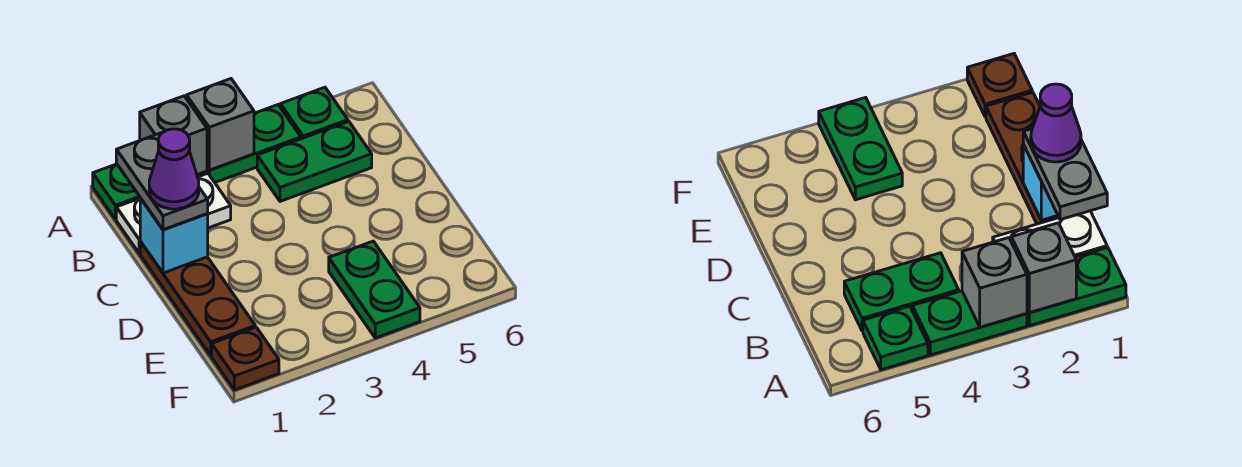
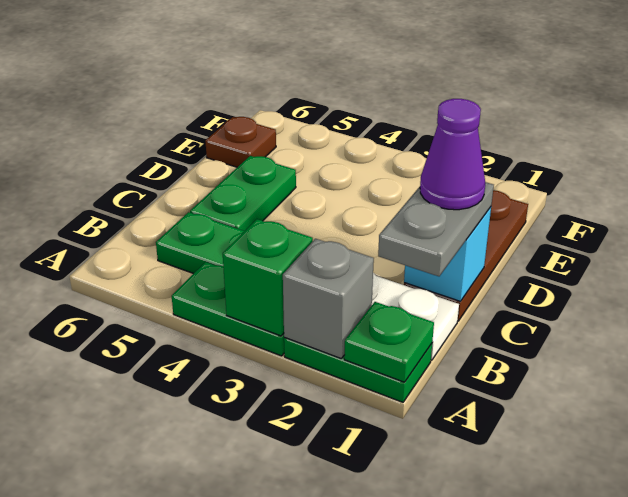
grey brick A3 level 2 -> green brick A3 level 2
green plate A5 level 1 -> green plate A1 level 2
green plate E4:F4 level 1 -> green plate C5:D5 level 1
brown plate F1 level 1 -> brown plate E6 level 1

